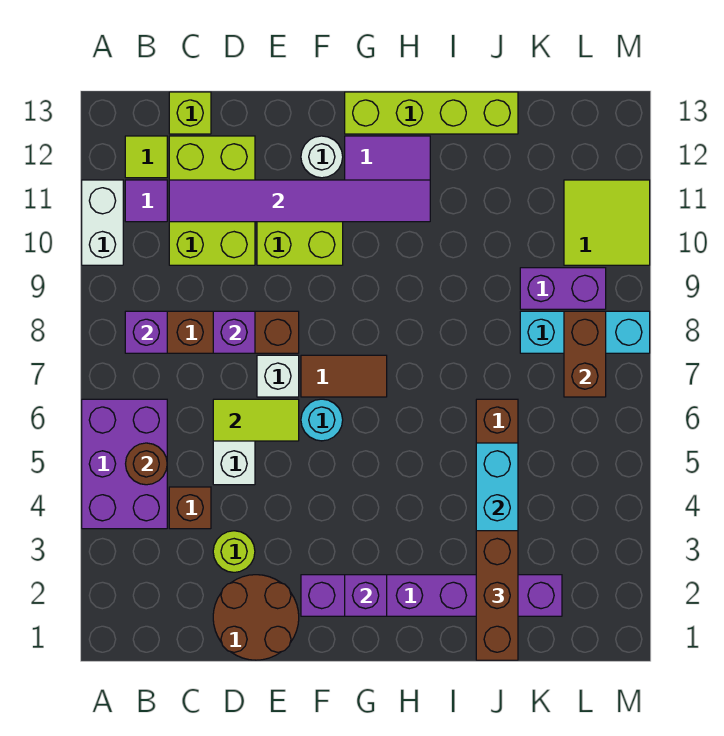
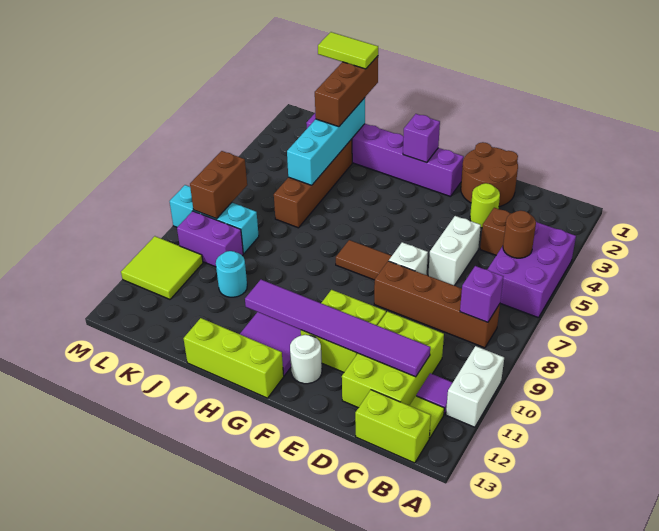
lime brick C13 level 1 -> lime brick B13:C13 level 1
lime tile D6:E6 level 2 -> lime tile J1:K1 level 4
purple brick D8 level 2 -> none
cyan round brick F6 level 1 -> cyan round brick J10 level 1
lime brick G13:J13 level 1 -> lime brick G13:I13 level 1

